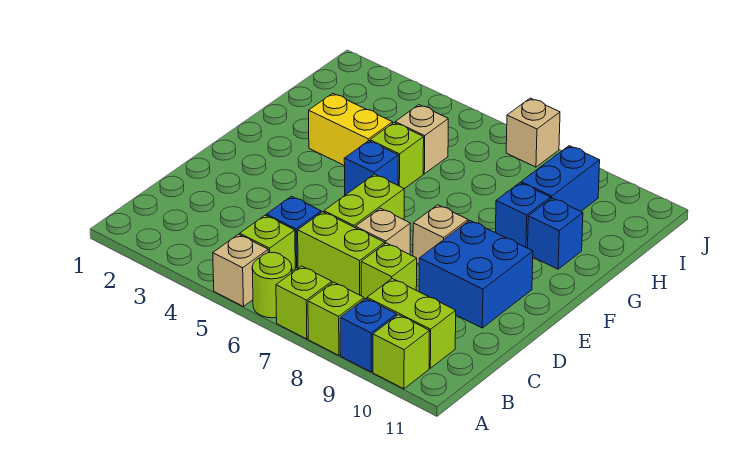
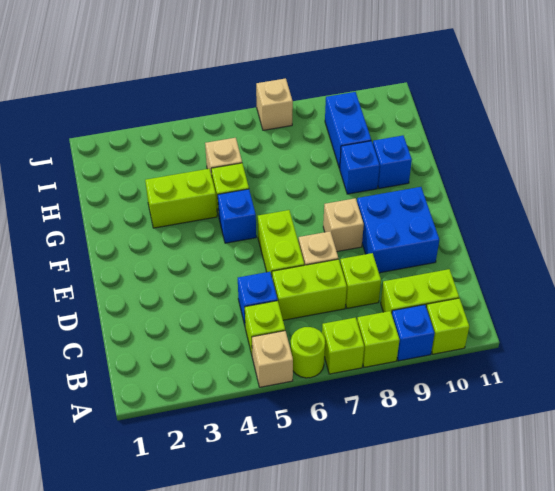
yellow brick G3:G4 level 1 -> lime brick G3:G4 level 1

